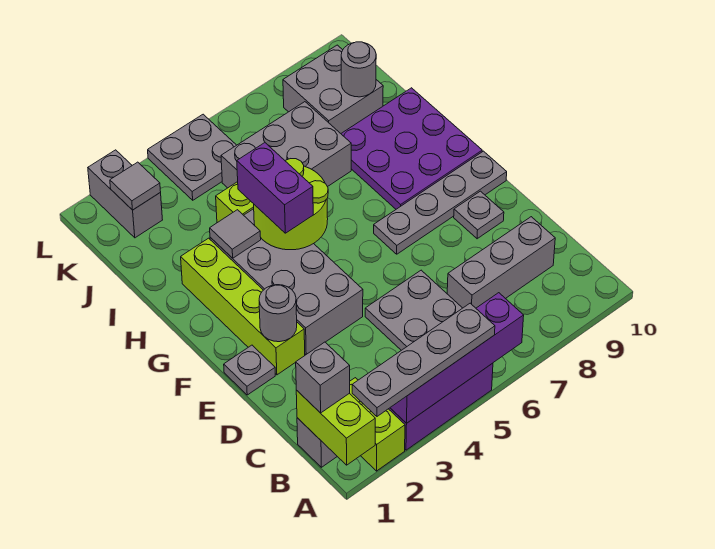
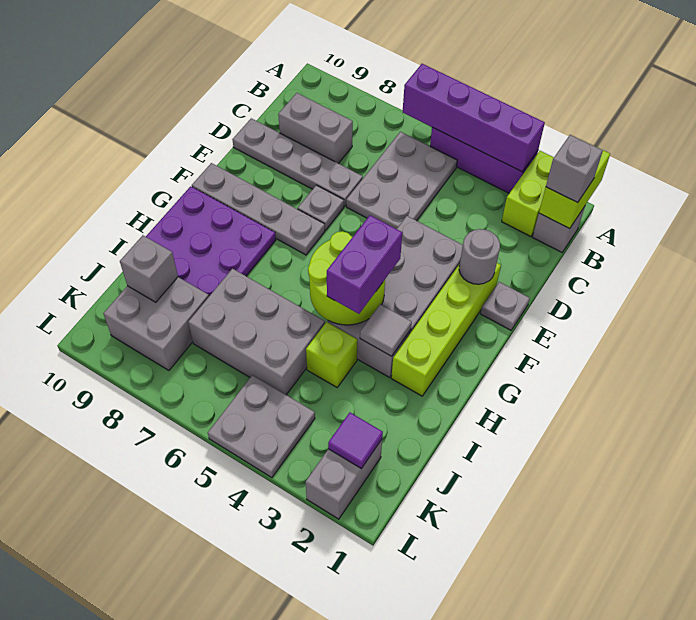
grey plate A2:A5 level 3 -> grey plate D7:D10 level 1
grey brick C7:C9 level 1 -> grey brick C8:C9 level 1
grey plate E9 level 1 -> grey plate E7 level 1
grey round brick J9 level 2 -> grey brick J9 level 2
grey tile K2 level 2 -> purple tile K2 level 2

